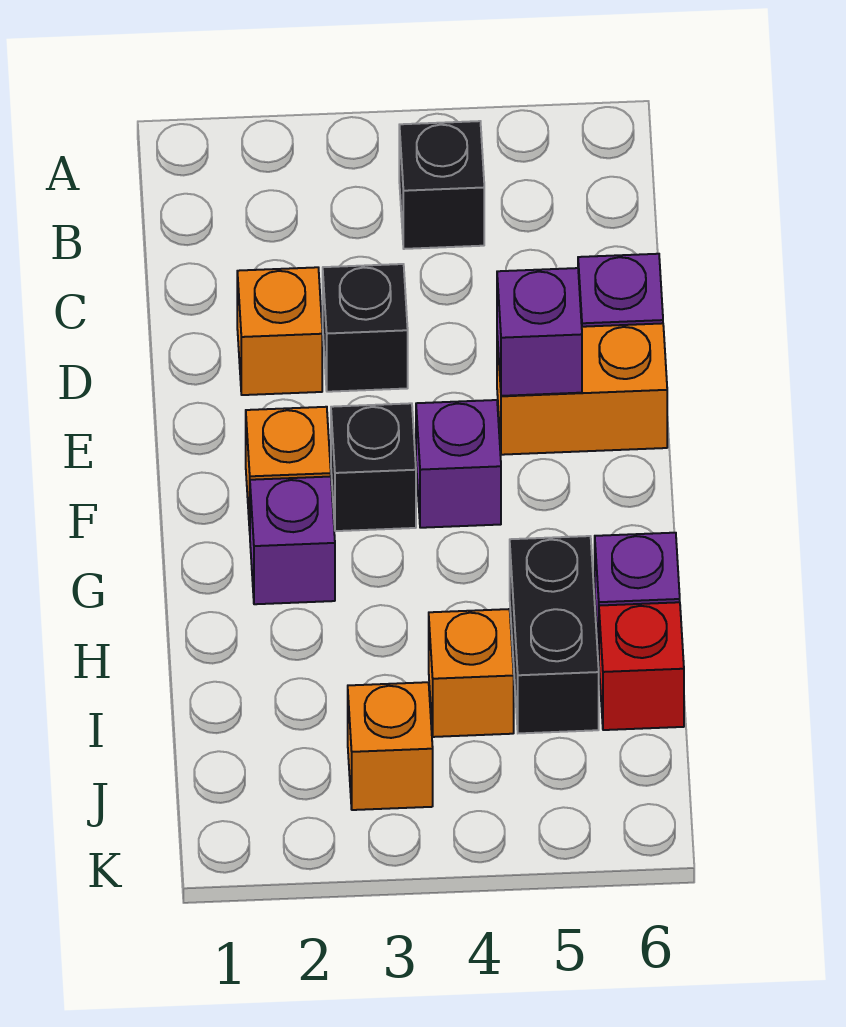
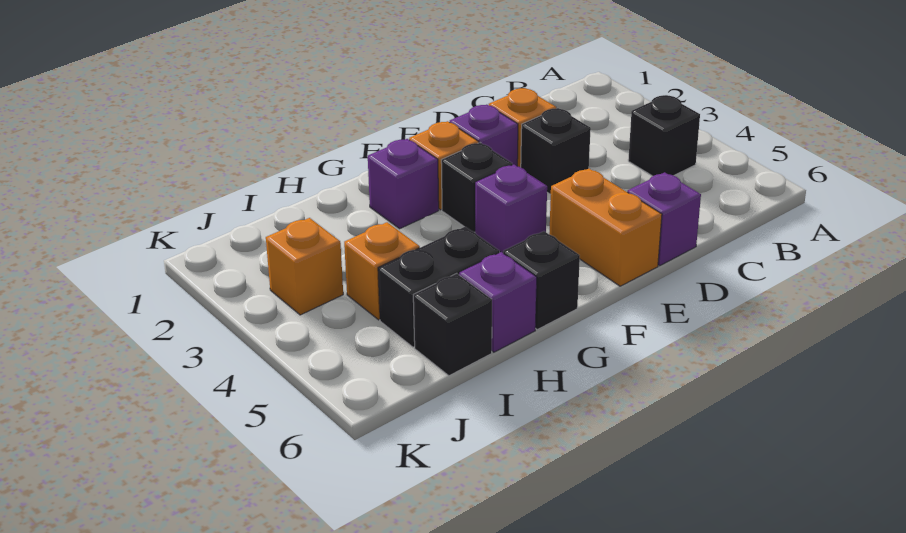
purple brick E5 level 2 -> purple brick E2 level 1
none -> black brick G6 level 1
red brick I6 level 1 -> black brick I6 level 1

